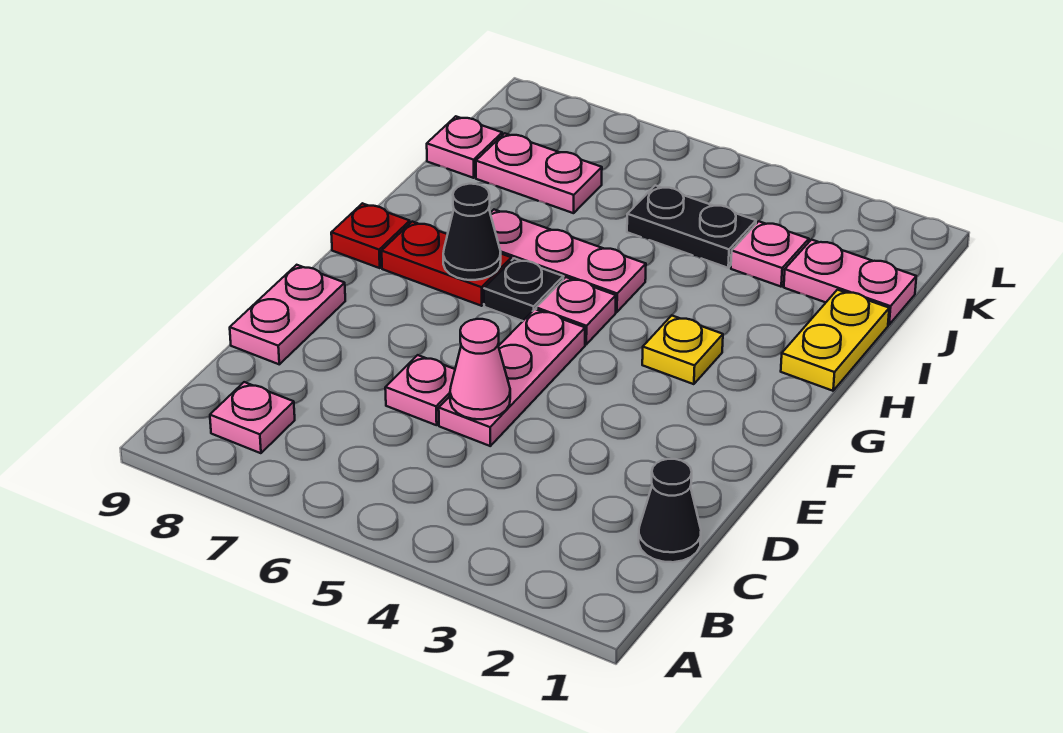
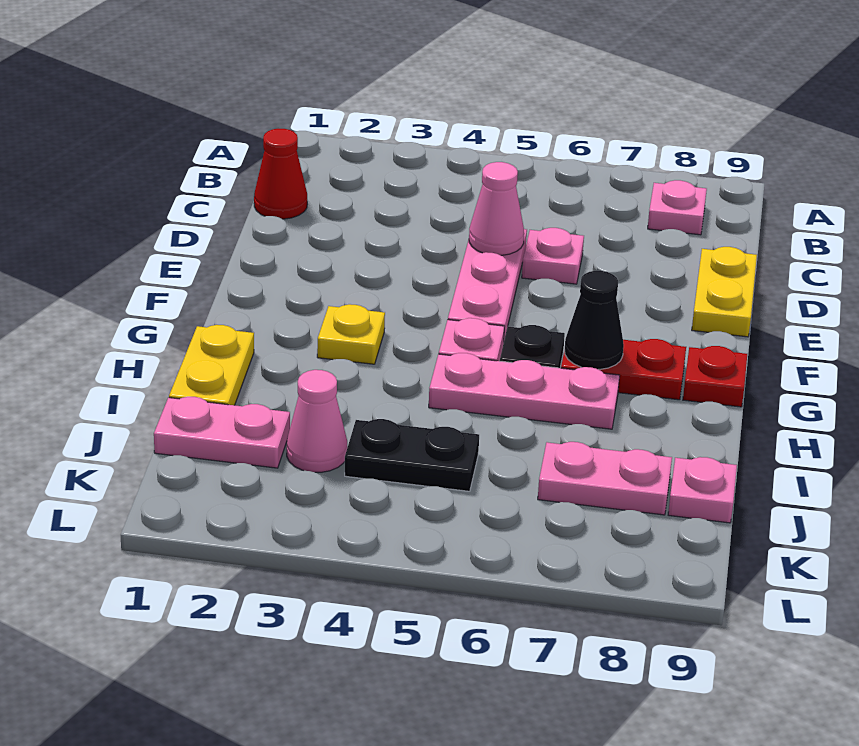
black cone C1 level 1 -> red cone C1 level 1
pink plate D9:E9 level 1 -> yellow plate D9:E9 level 1
pink plate J3 level 1 -> pink cone J3 level 1

